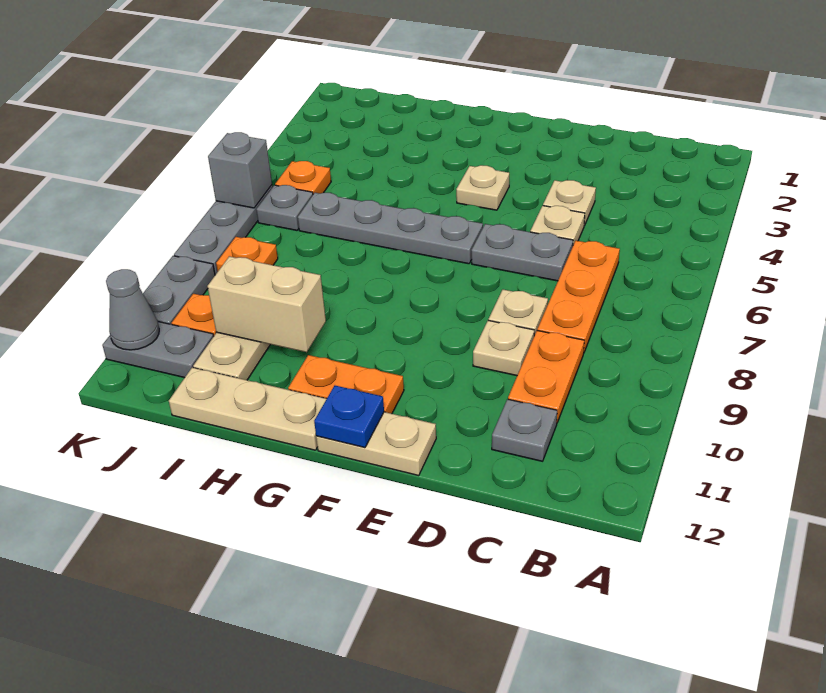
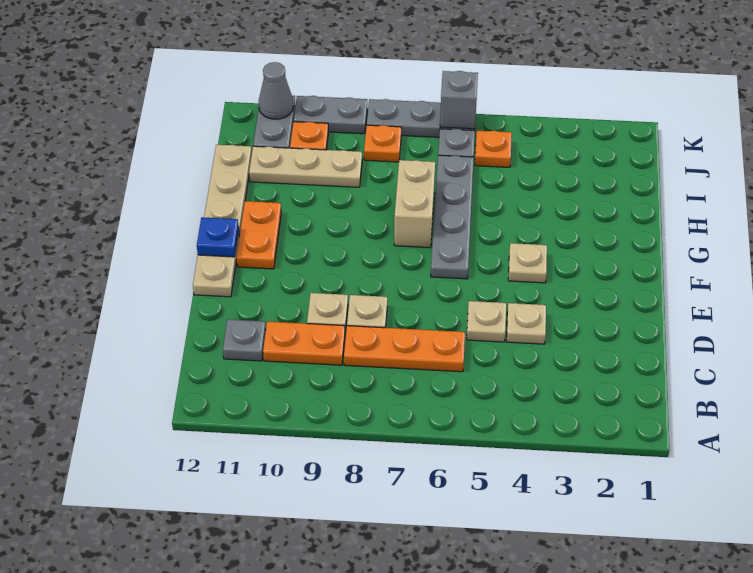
grey plate D6:E6 level 1 -> none
tan brick H10:I10 level 2 -> tan brick G7:H7 level 1

